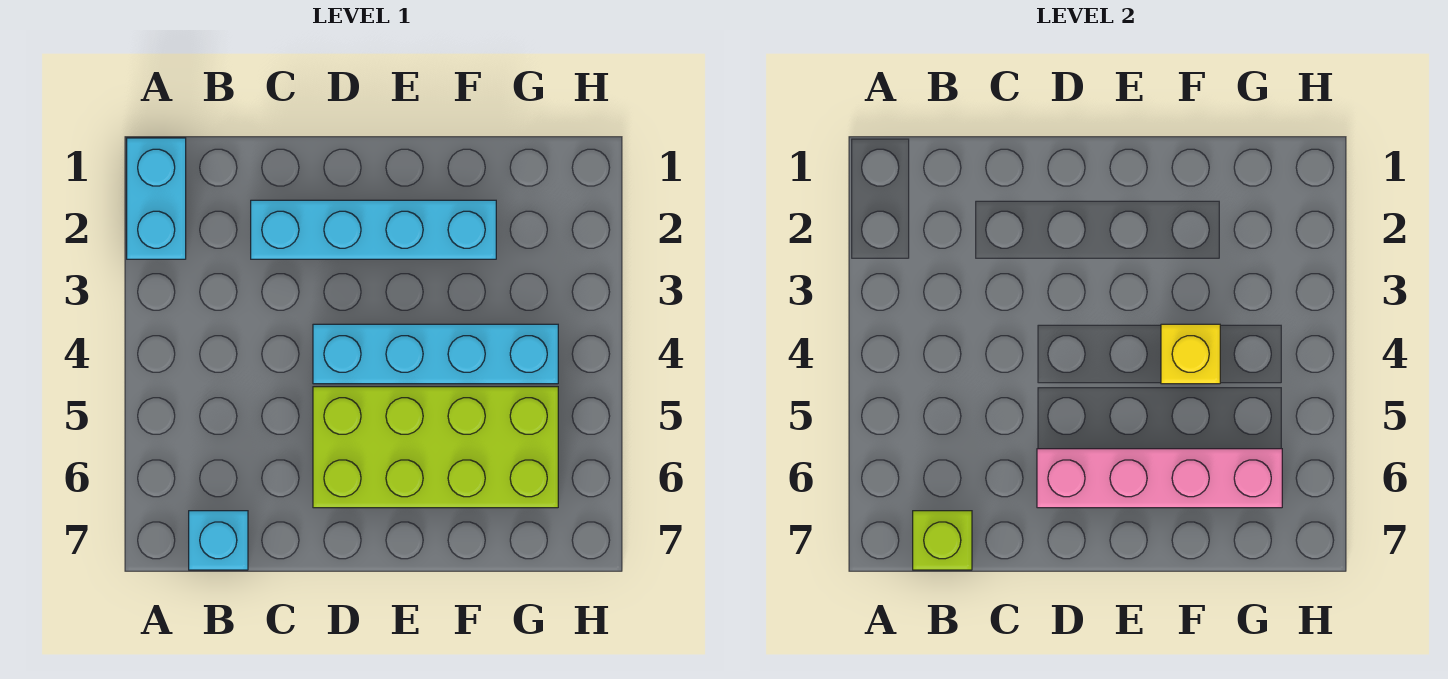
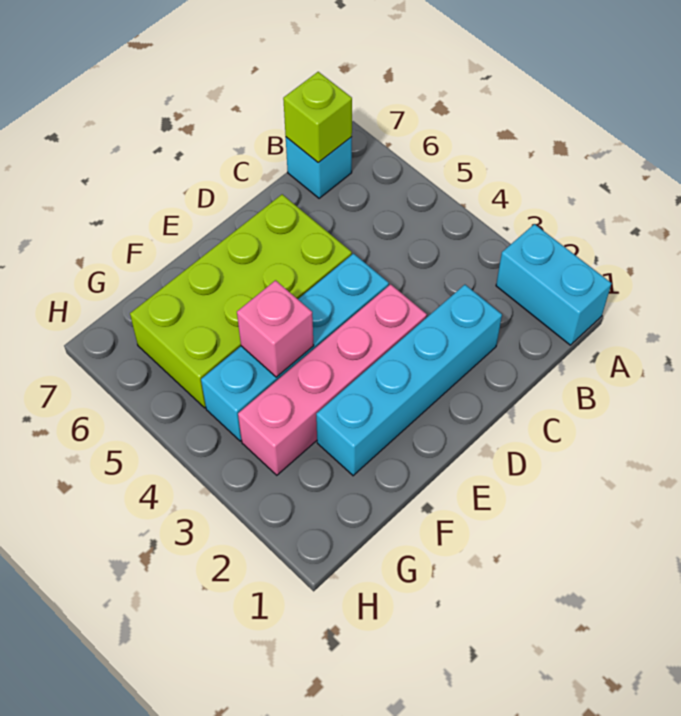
pink brick D6:G6 level 2 -> pink brick D3:G3 level 1
yellow brick F4 level 2 -> pink brick F4 level 2

